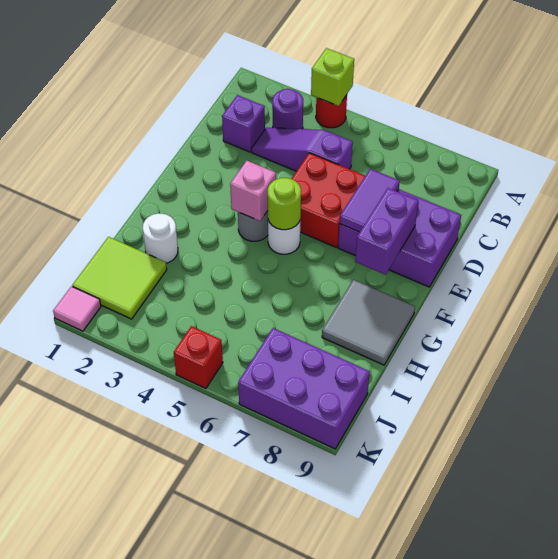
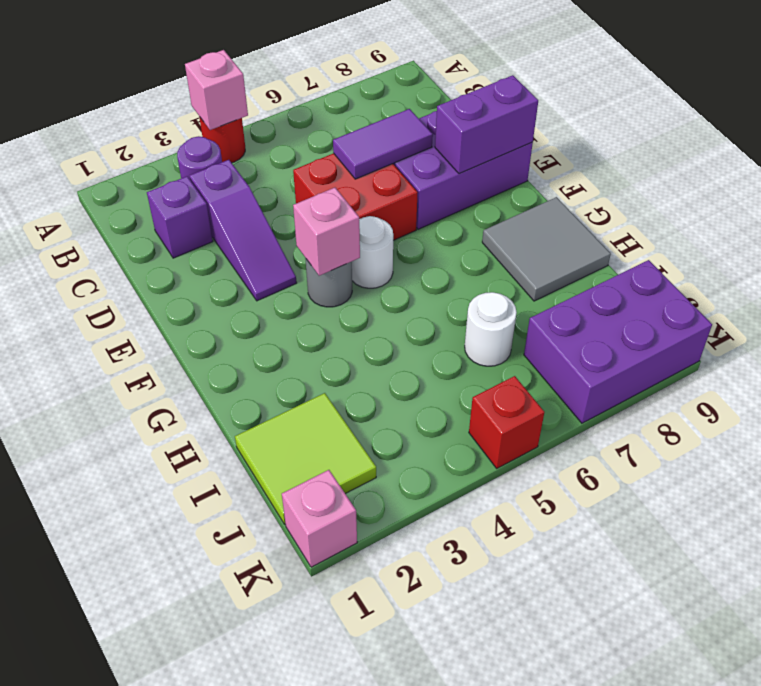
lime brick A4 level 2 -> pink brick A4 level 2
purple slope C3:C5 level 1 top 5 -> purple slope C3:E3 level 1 top C
purple tile D7:E7 level 2 -> purple tile D6:D7 level 2
purple brick E8:F8 level 2 -> purple brick E8:E9 level 2
lime round brick F5 level 2 -> none
white round brick H2 level 1 -> white round brick I6 level 1
pink tile K1 level 1 -> pink brick K1 level 1

